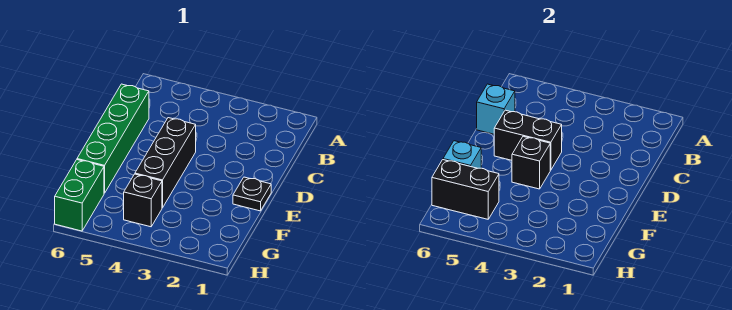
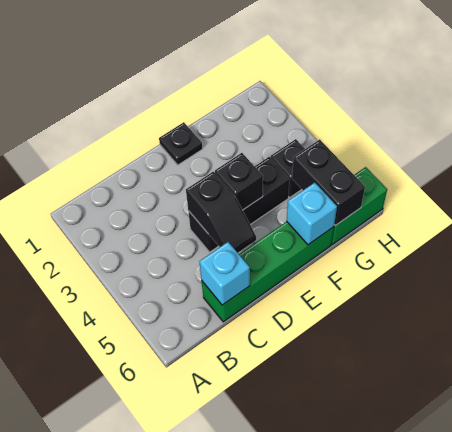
black brick D4:D5 level 2 -> black slope D4:D5 level 2 top 4

